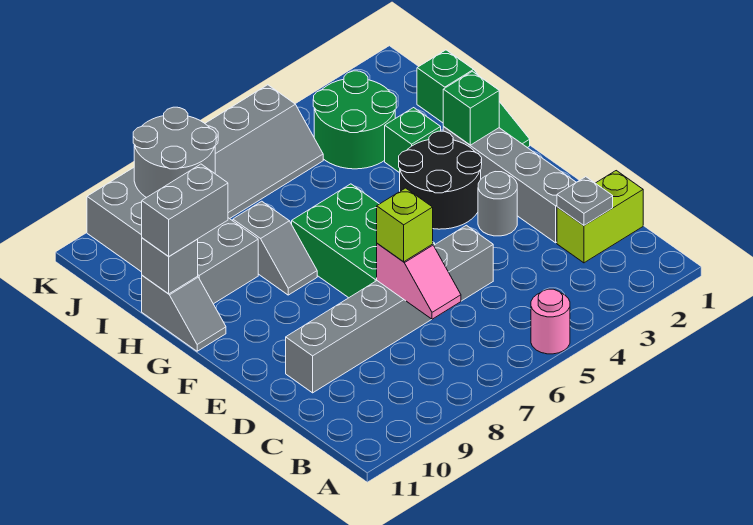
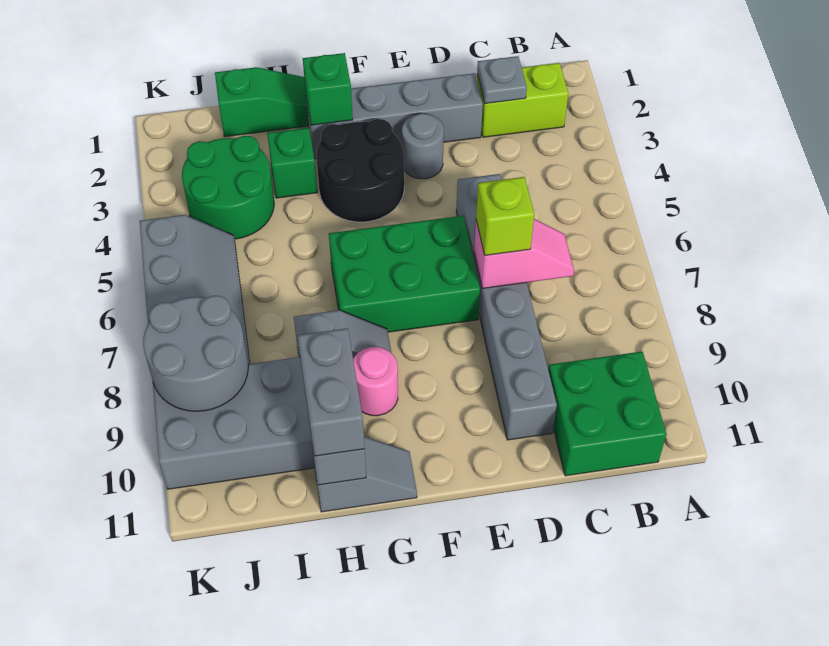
pink round brick A5 level 1 -> pink round brick G9 level 1
none -> green brick B10:C11 level 1
lime brick C1:C2 level 1 -> lime brick B2:C2 level 1

